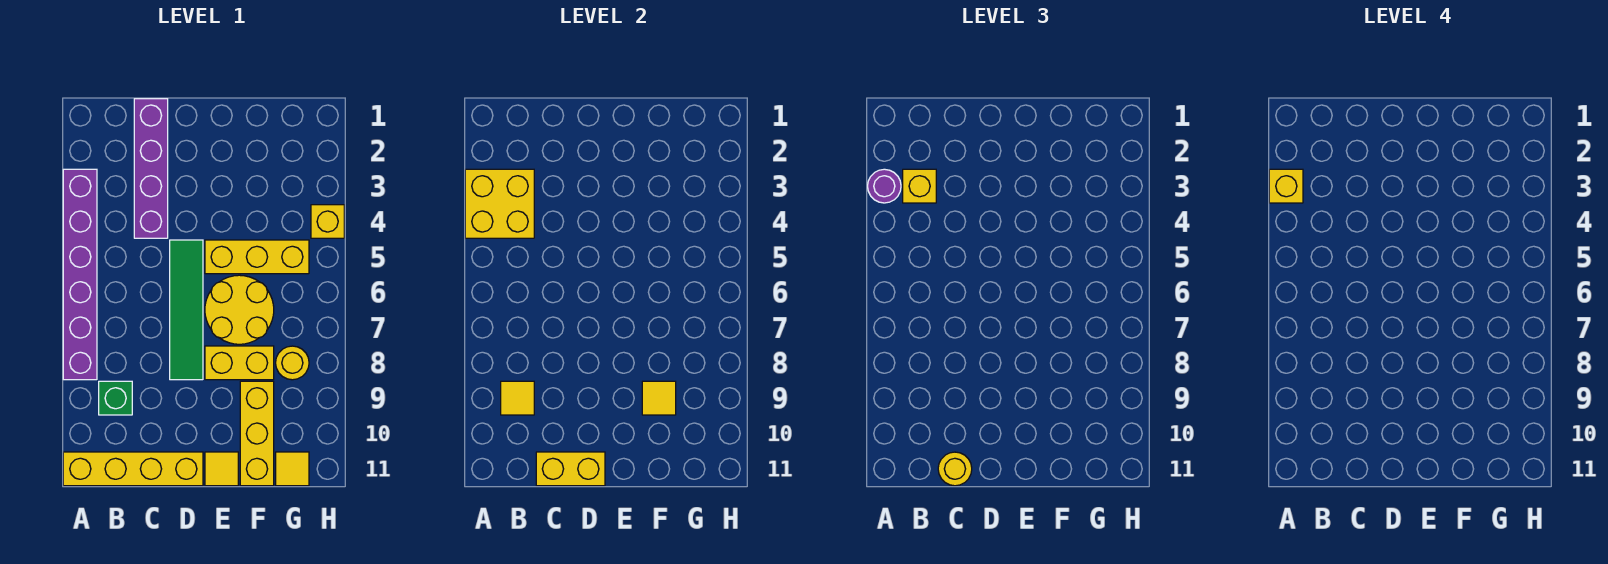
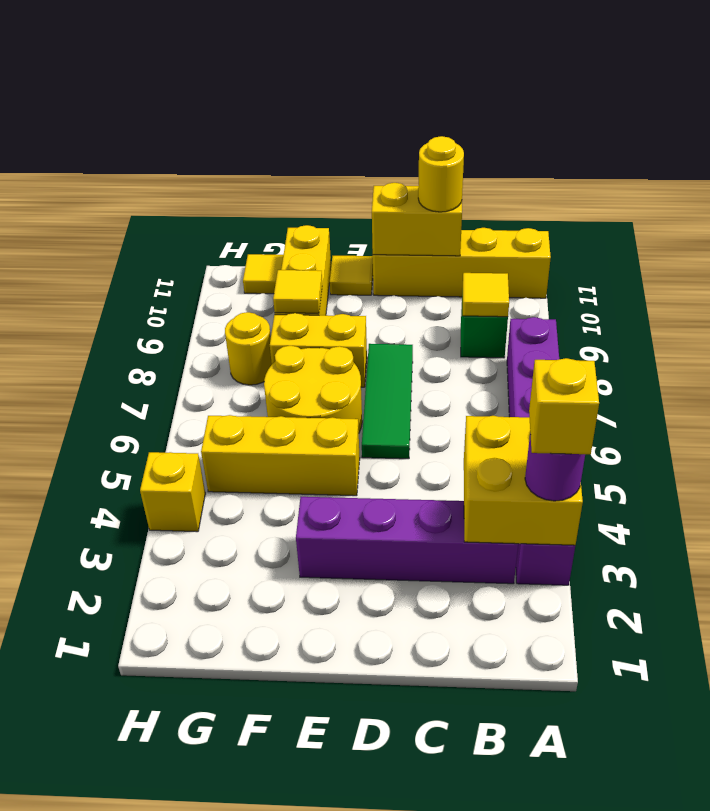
yellow brick B3 level 3 -> none
purple brick C1:C4 level 1 -> purple brick B3:E3 level 1
green tile D5:D8 level 1 -> green tile D6:D8 level 1

